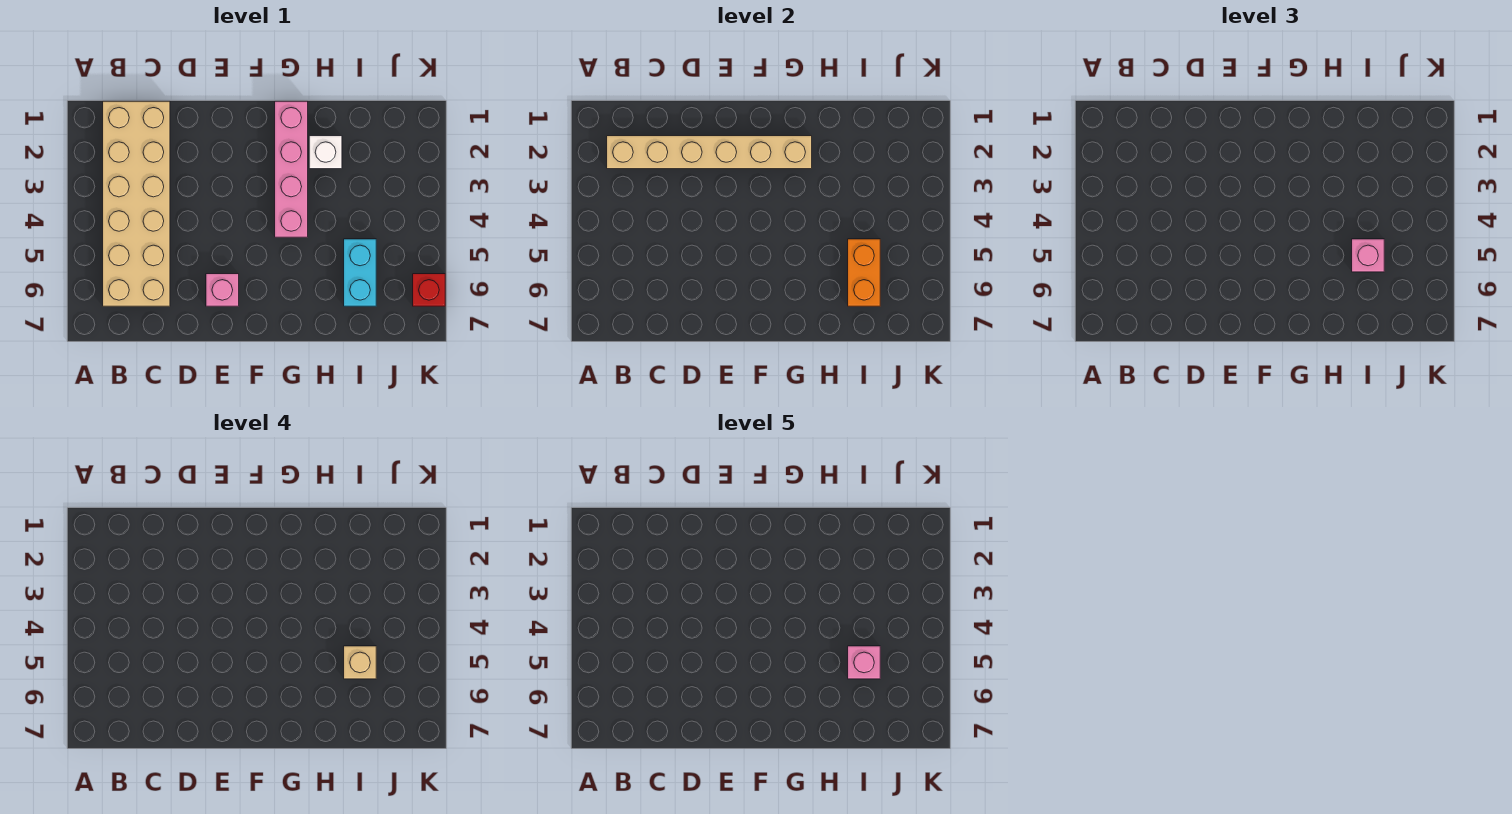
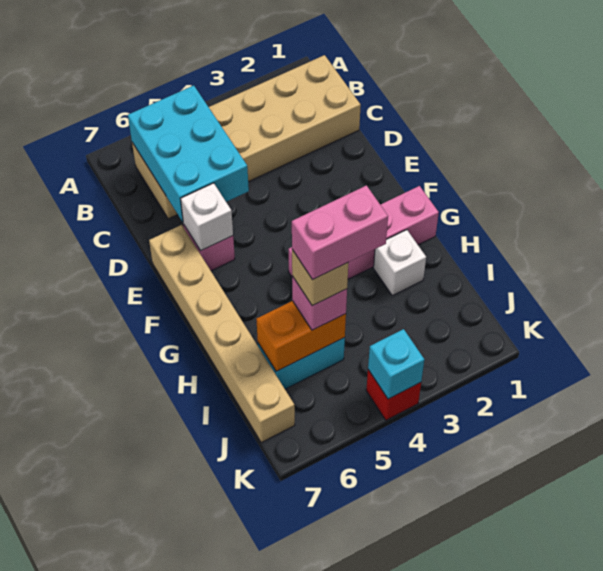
tan brick B2:G2 level 2 -> tan brick E7:J7 level 1
none -> cyan brick B5:D6 level 2
none -> white brick E6 level 2
pink brick I5 level 5 -> pink brick I4:I5 level 5
none -> cyan brick K4 level 2
red brick K6 level 1 -> red brick K4 level 1

